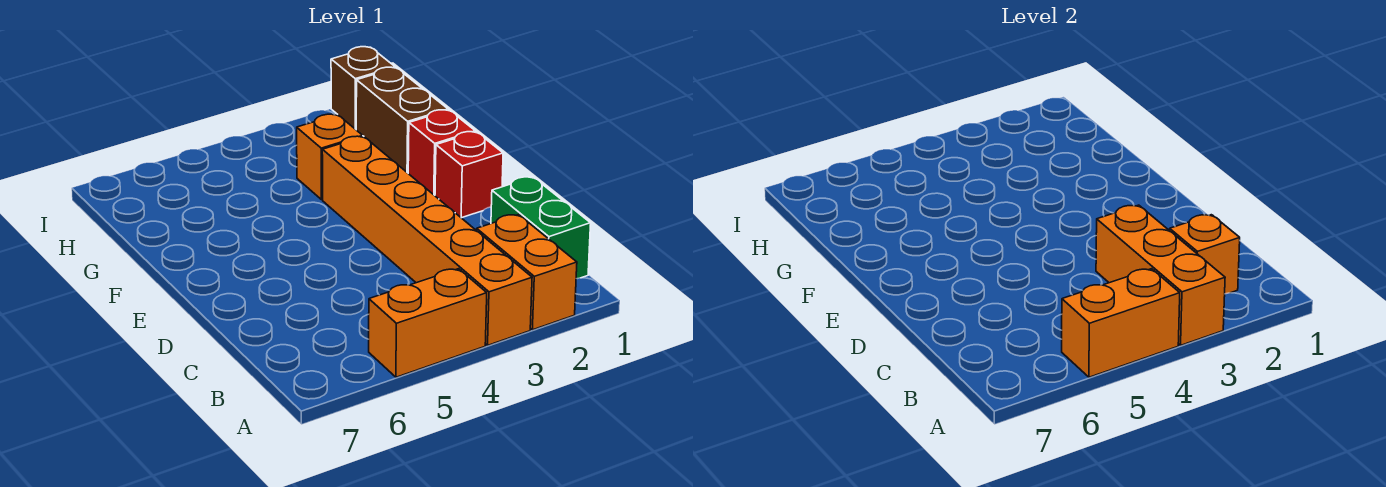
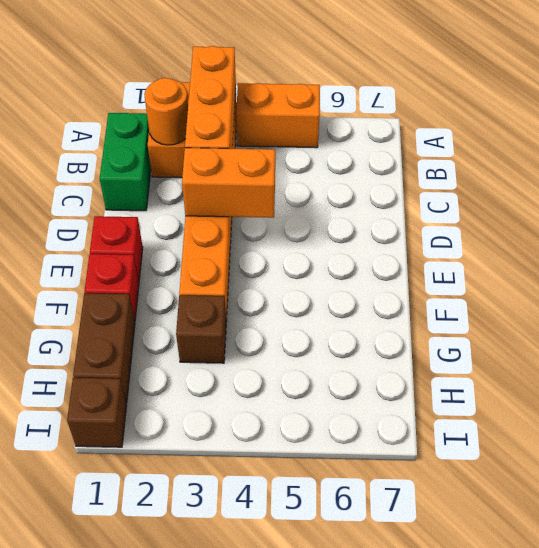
orange brick A4:A5 level 2 -> orange brick D3:D4 level 2
orange brick B2 level 2 -> orange round brick B2 level 2
orange brick G3 level 1 -> brown brick G3 level 1

